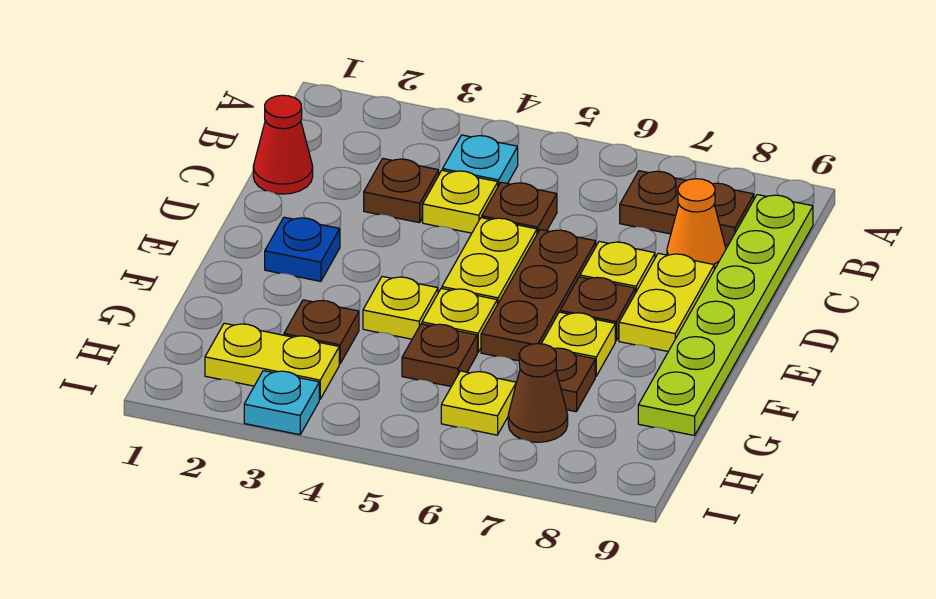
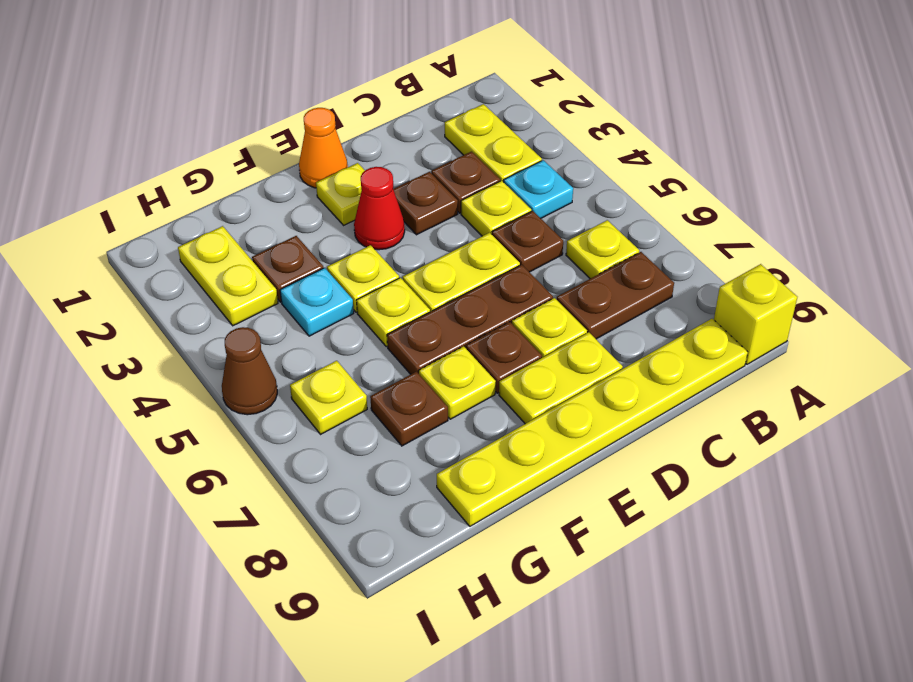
none -> yellow brick A9 level 1
none -> yellow plate B2:B3 level 1
none -> yellow plate B6 level 1
brown plate B7:B8 level 1 -> brown plate B7:C7 level 1
lime plate B9:G9 level 1 -> yellow plate B9:G9 level 1
red cone C1 level 1 -> red cone E3 level 1
orange cone C8 level 1 -> orange cone E1 level 1
blue plate E2 level 1 -> yellow plate E2 level 1
brown plate G5 level 1 -> brown plate D3 level 1
brown cone H7 level 1 -> brown cone I5 level 1
cyan plate I3 level 1 -> cyan plate G4 level 1

